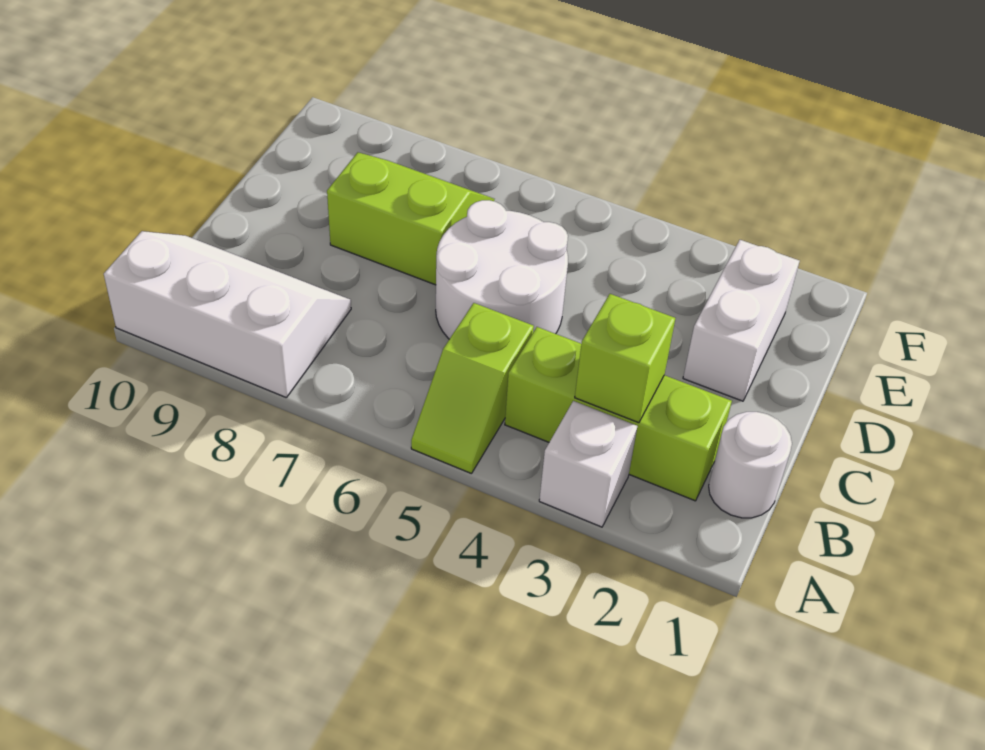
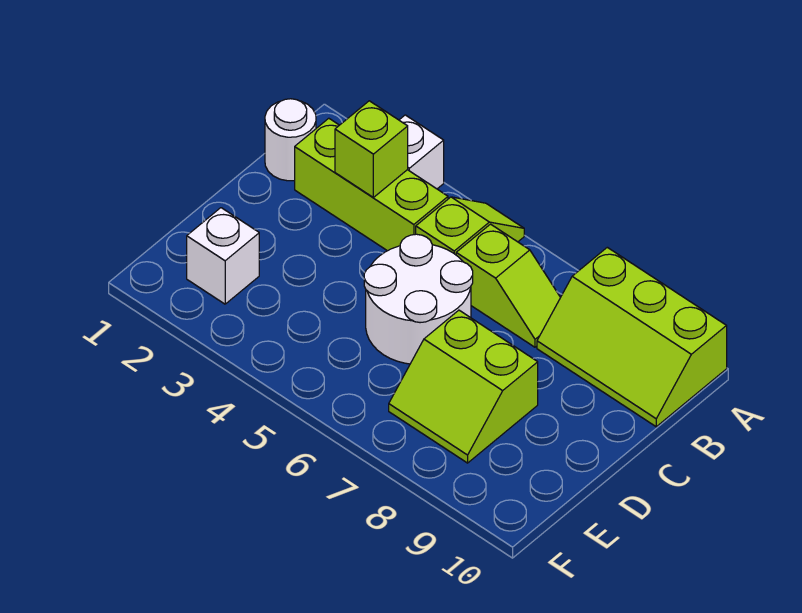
white slope A8:B10 level 1 top A -> lime slope A8:B10 level 1 top A
none -> lime slope B6:B7 level 1 top 6
white brick D2:E2 level 1 -> white brick E2 level 1

